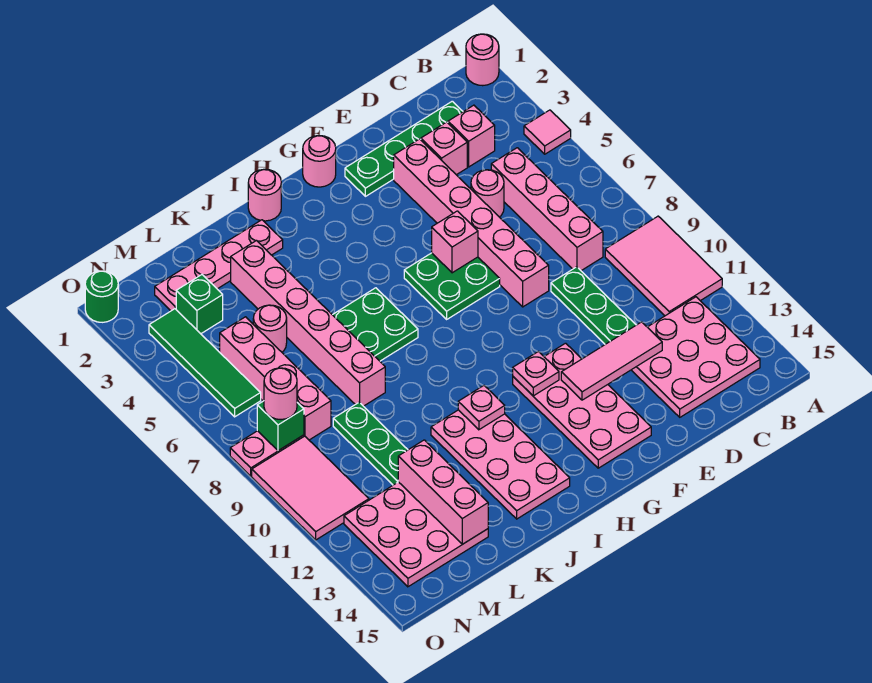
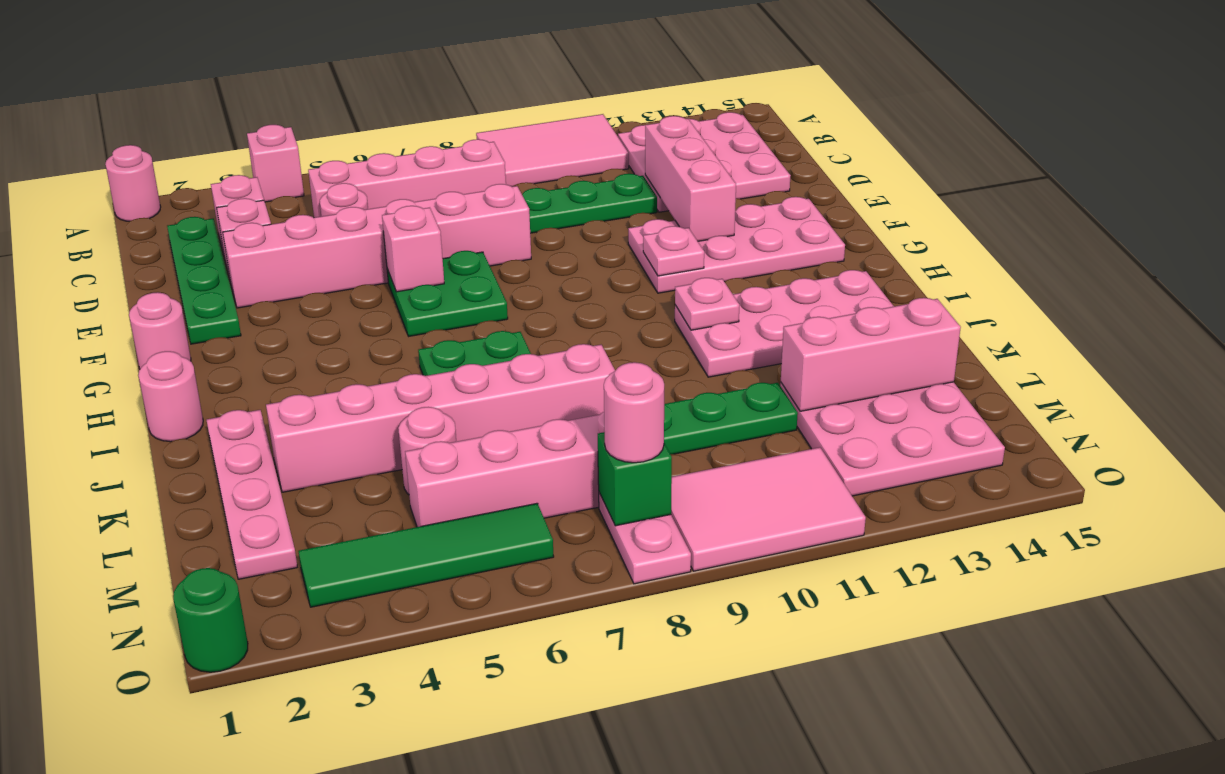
pink tile A4 level 1 -> pink brick A4 level 1
pink tile D12:F12 level 2 -> pink brick D12:F12 level 2
green brick M3 level 1 -> none

